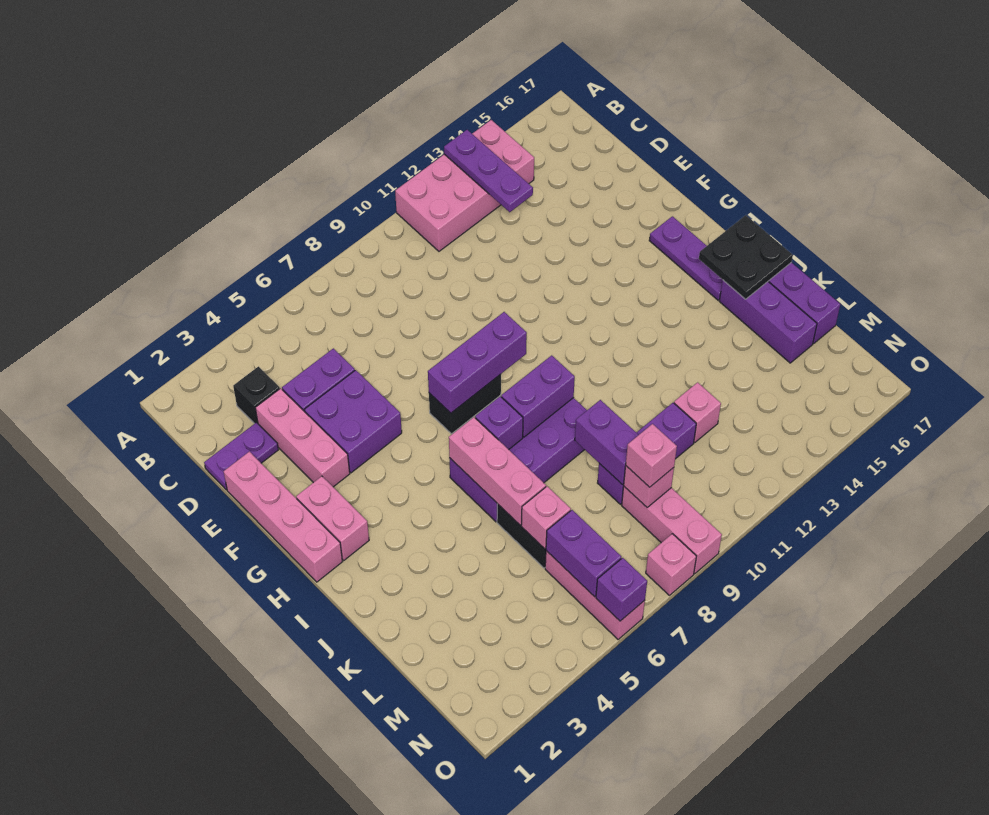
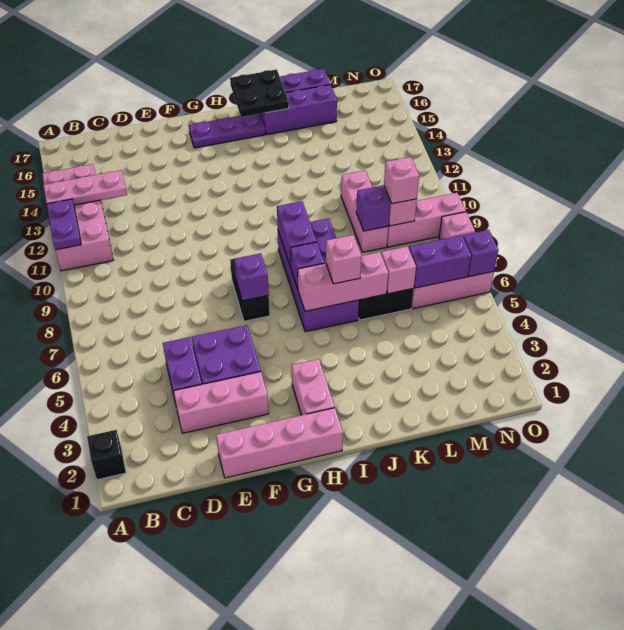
purple plate A13:C13 level 2 -> pink plate A13:C13 level 2
black brick C3 level 1 -> black brick A2 level 1
purple plate D1:D2 level 1 -> purple plate A11:A12 level 2
pink brick G2:H2 level 1 -> pink brick H2:H3 level 1
purple brick G7:G9 level 2 -> purple brick G7 level 2
purple brick K9:L9 level 2 -> purple brick L9 level 2
purple brick L9:L11 level 1 -> pink brick L9:L11 level 1
pink brick L12 level 1 -> pink brick J6 level 3

